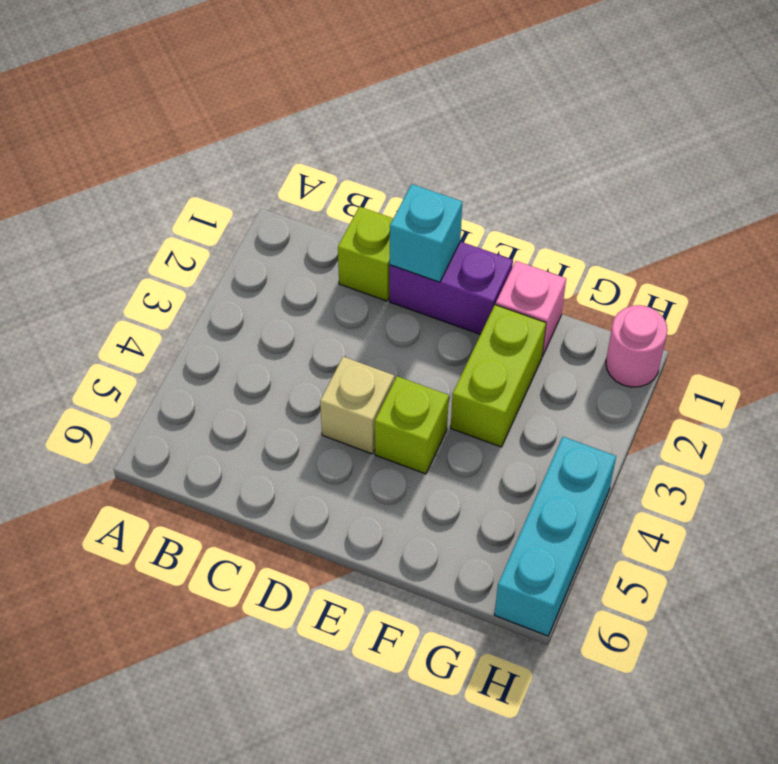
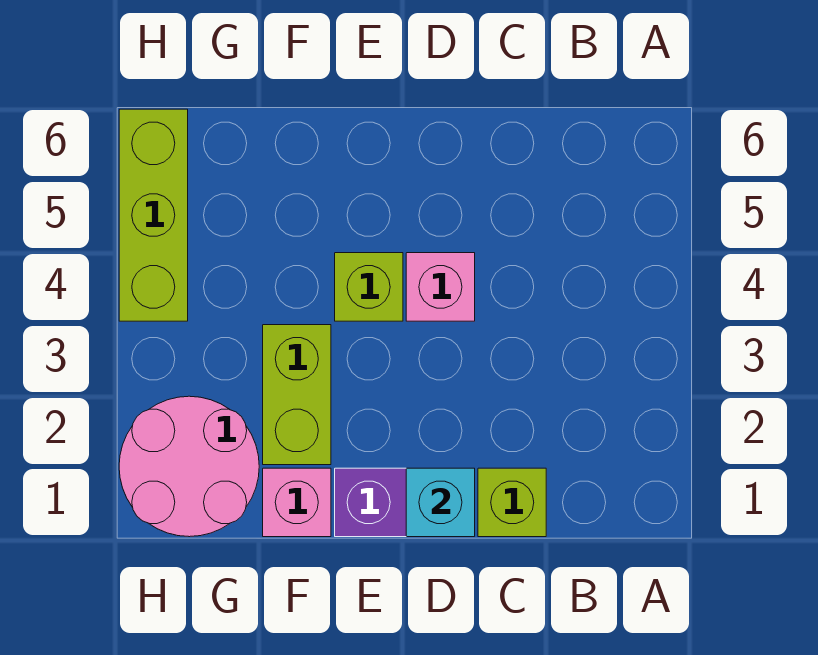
tan brick D4 level 1 -> pink brick D4 level 1
pink round brick H1 level 1 -> pink round brick G1:H2 level 1
cyan brick H4:H6 level 1 -> lime brick H4:H6 level 1

